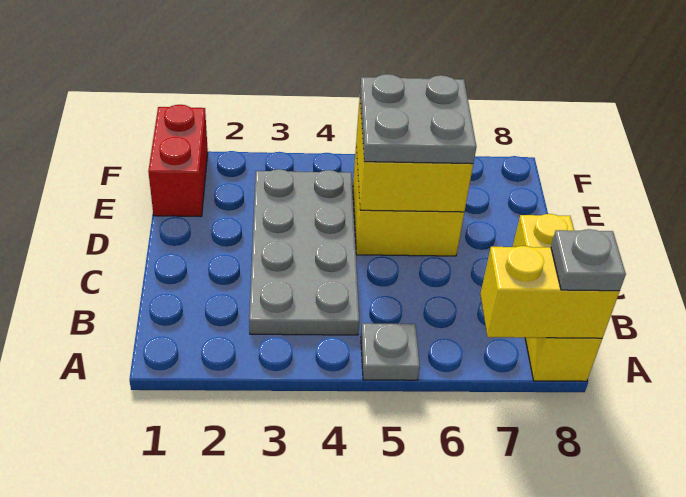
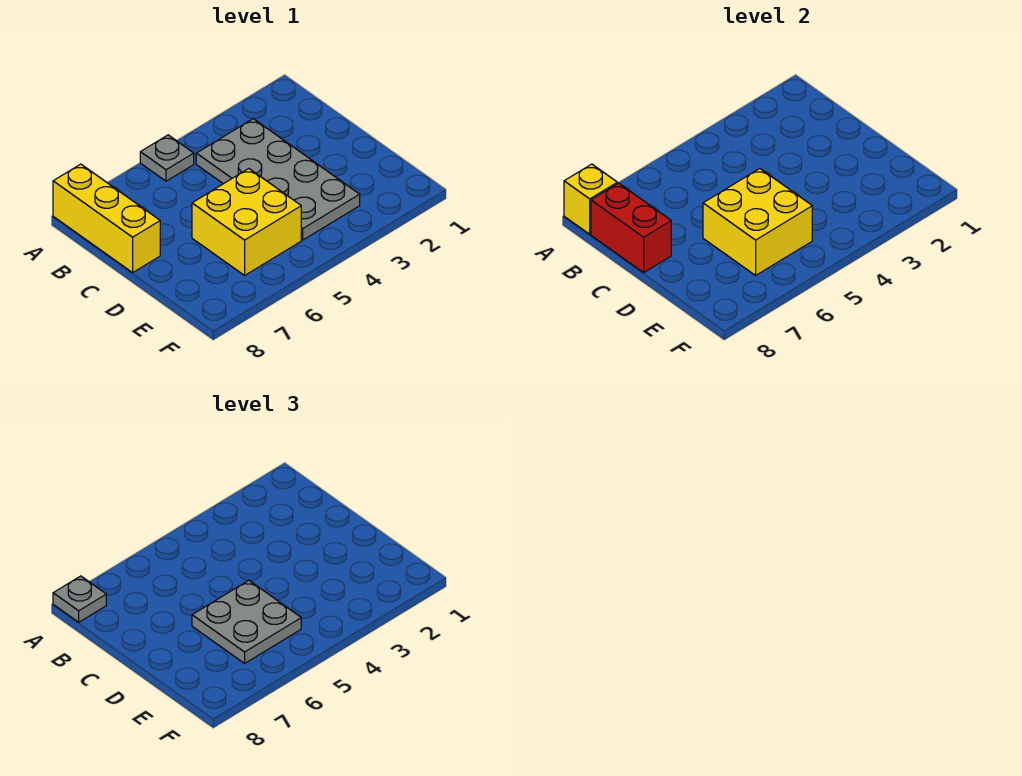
yellow brick A7:A8 level 2 -> yellow brick A8 level 2
red brick E1:F1 level 1 -> red brick B8:C8 level 2

